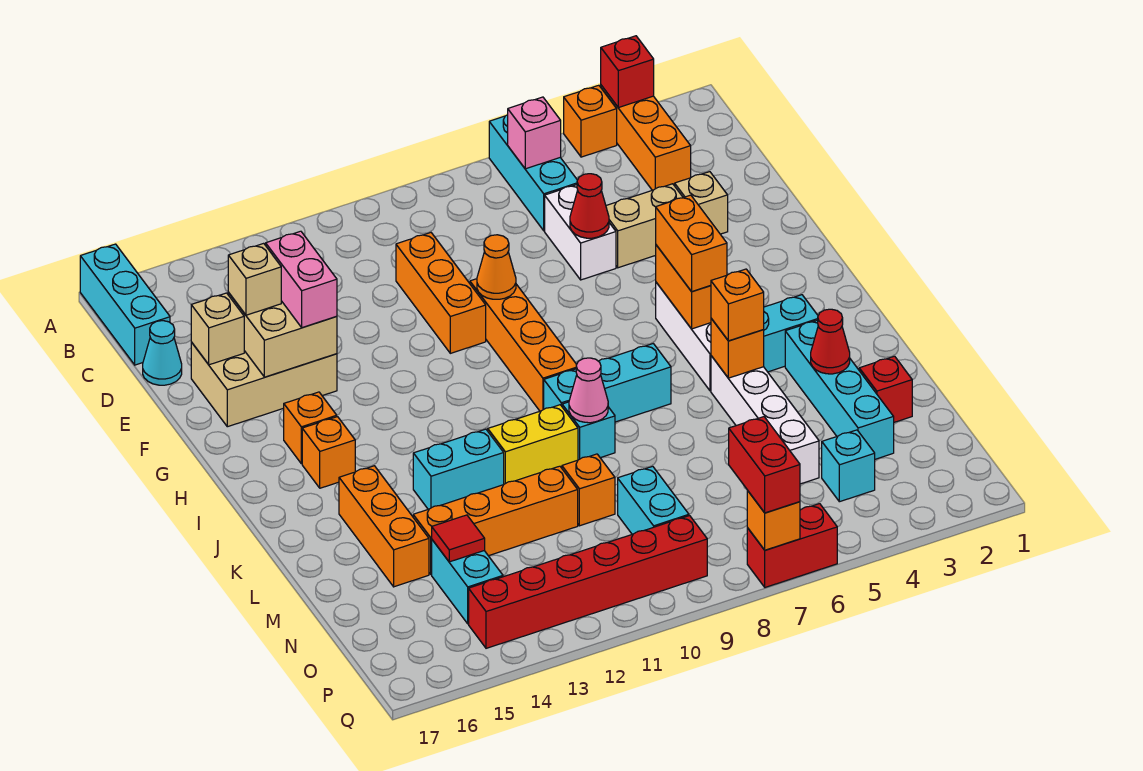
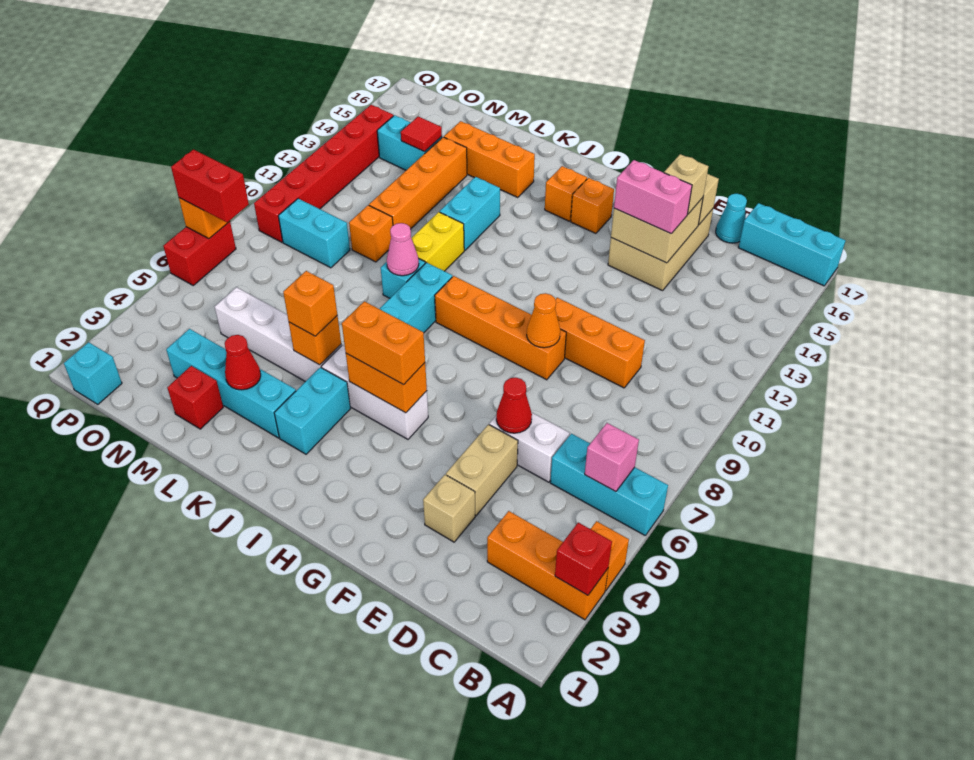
cyan brick O4 level 1 -> cyan brick P1 level 1

